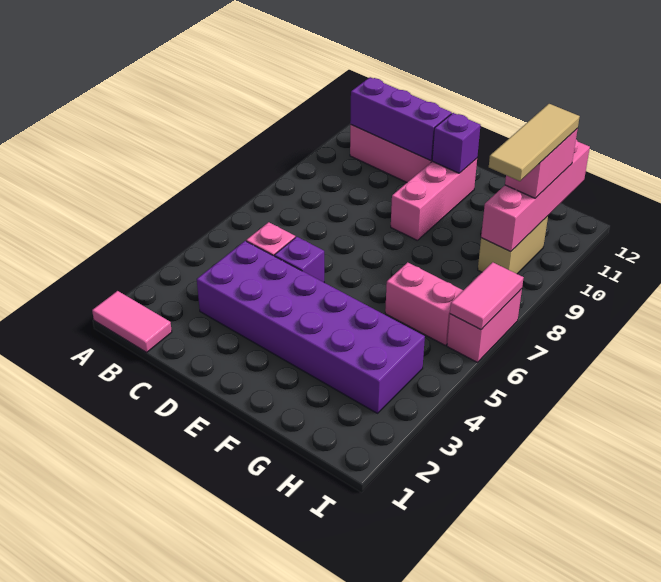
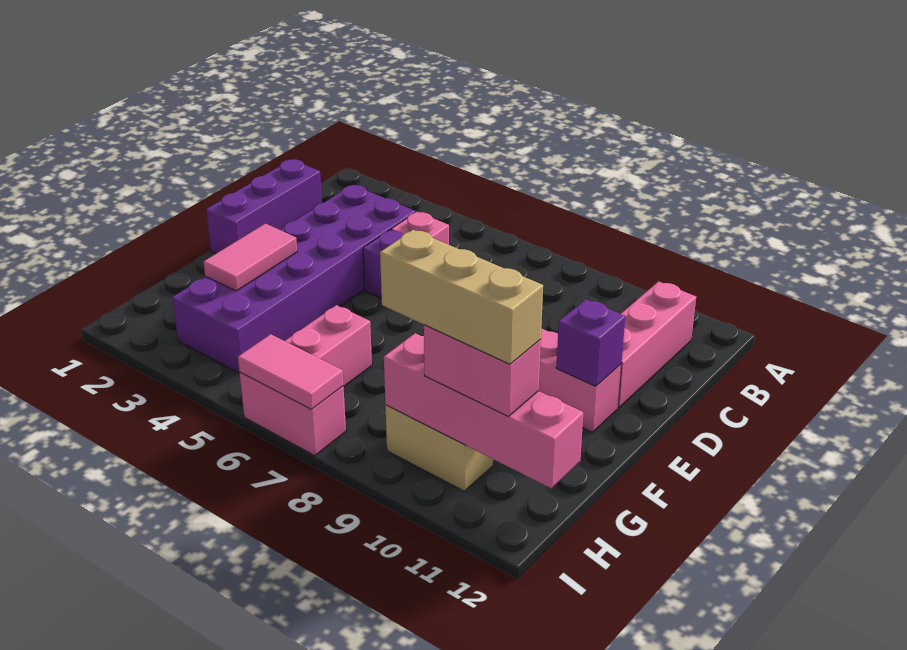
pink tile A1:B1 level 1 -> pink tile F3:G3 level 2
purple brick B11:D11 level 2 -> purple brick C1:E1 level 1
tan tile H9:H11 level 4 -> tan brick H9:H11 level 4

